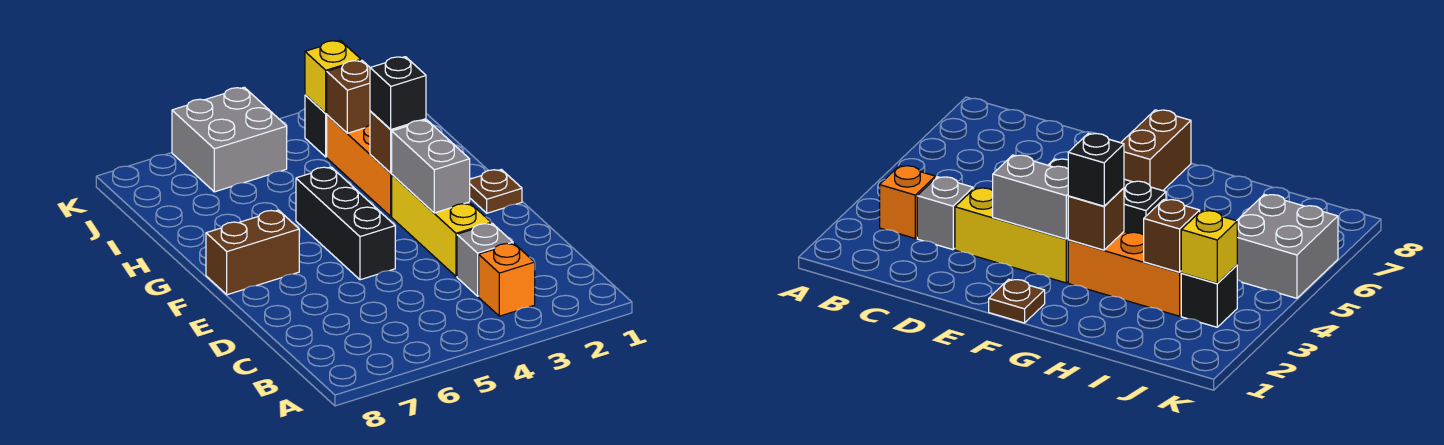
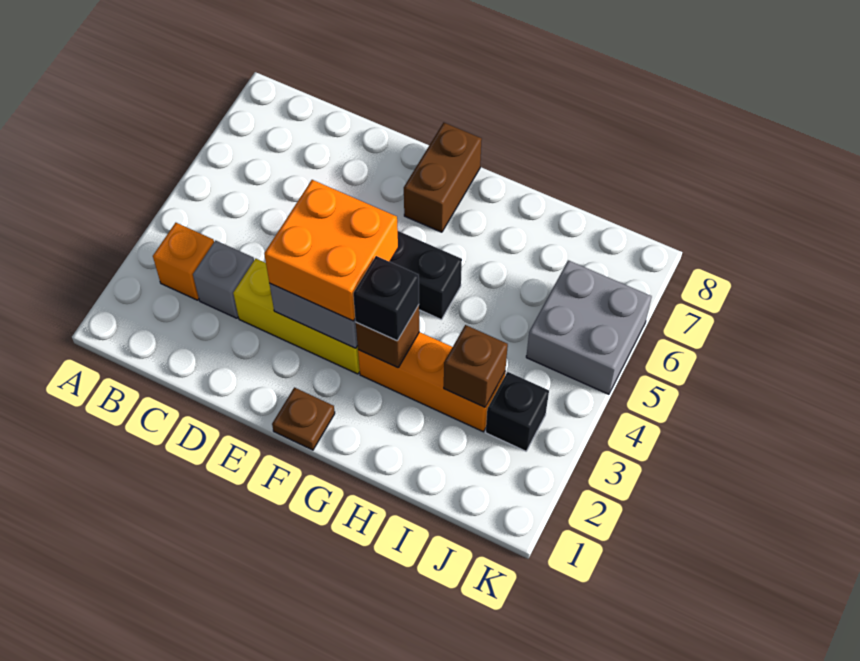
none -> orange brick E3:F4 level 3
yellow brick J3 level 2 -> none

